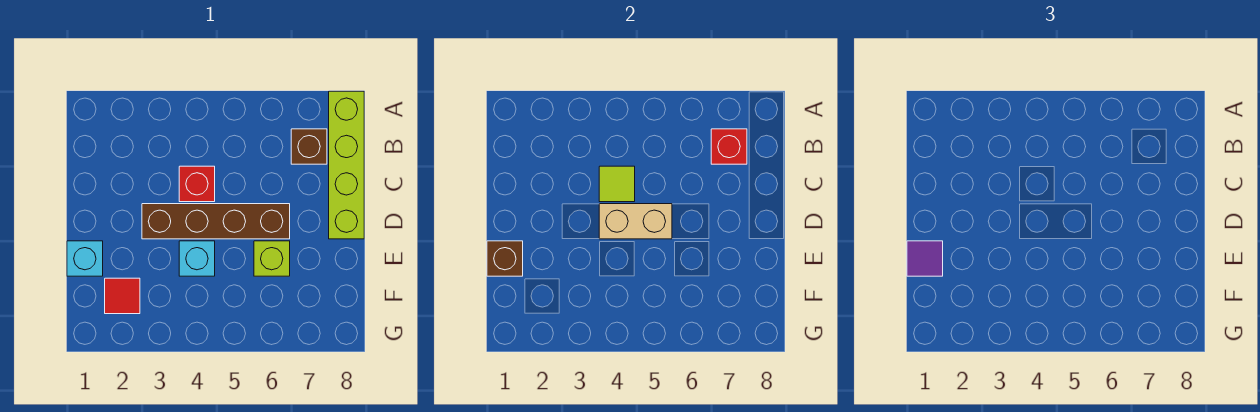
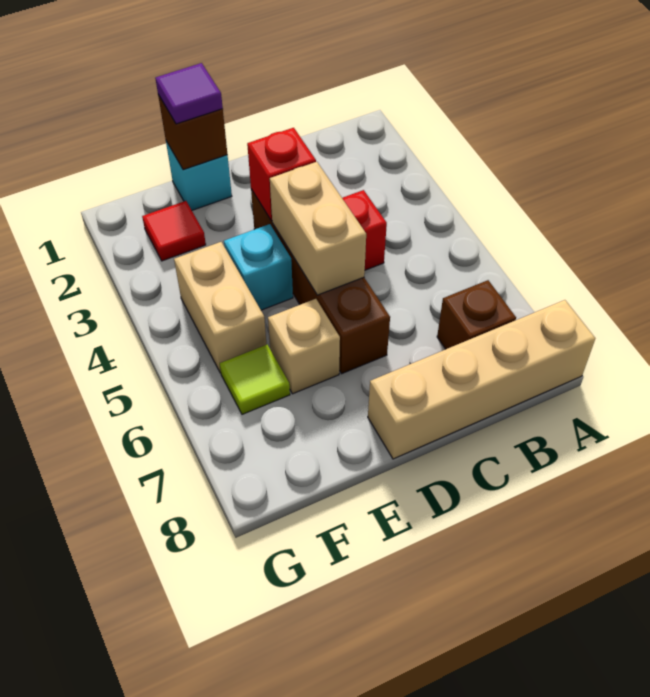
lime brick A8:D8 level 1 -> tan brick A8:D8 level 1
red brick B7 level 2 -> red brick D3 level 2
lime tile C4 level 2 -> lime tile F6 level 1
lime brick E6 level 1 -> tan brick E6 level 1
none -> tan brick F4:F5 level 1

